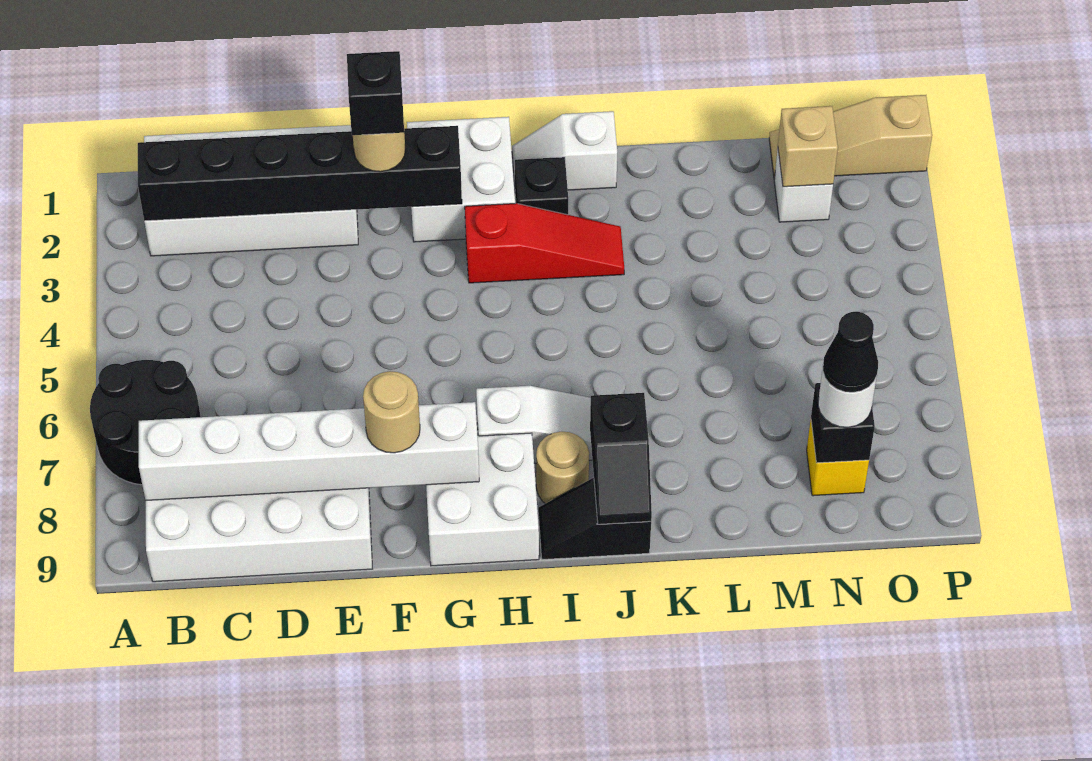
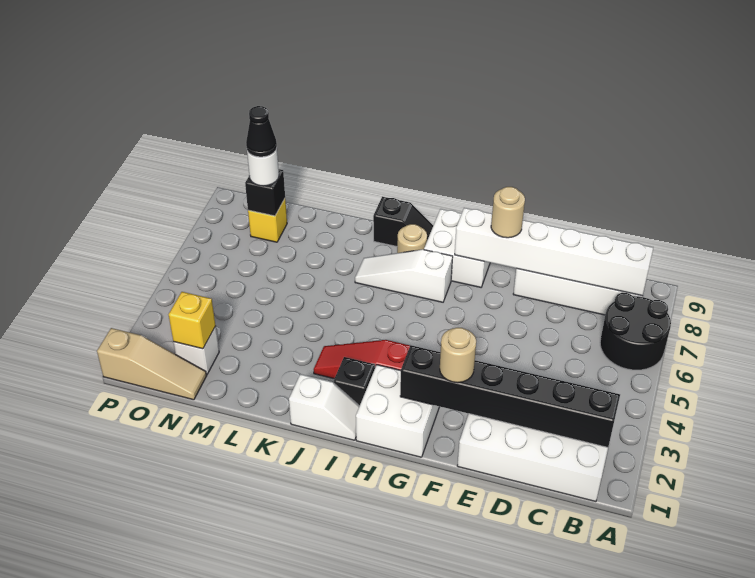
black brick F2 level 4 -> none
black slope J8:J9 level 2 top 8 -> none
tan brick N2 level 2 -> yellow brick N2 level 2

